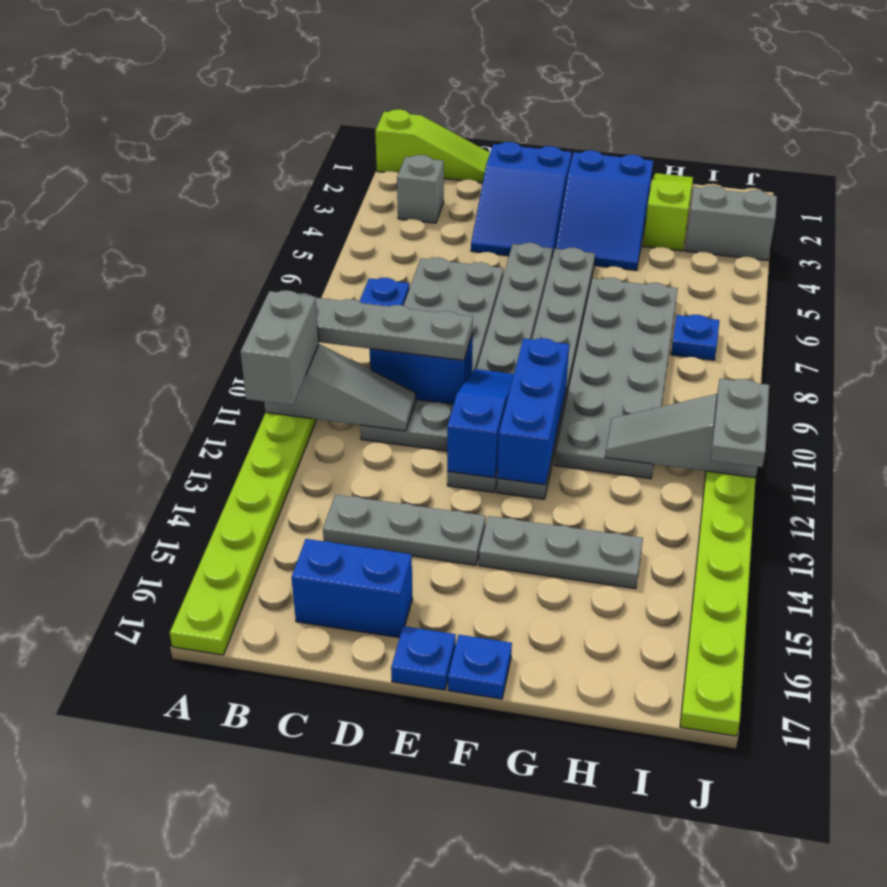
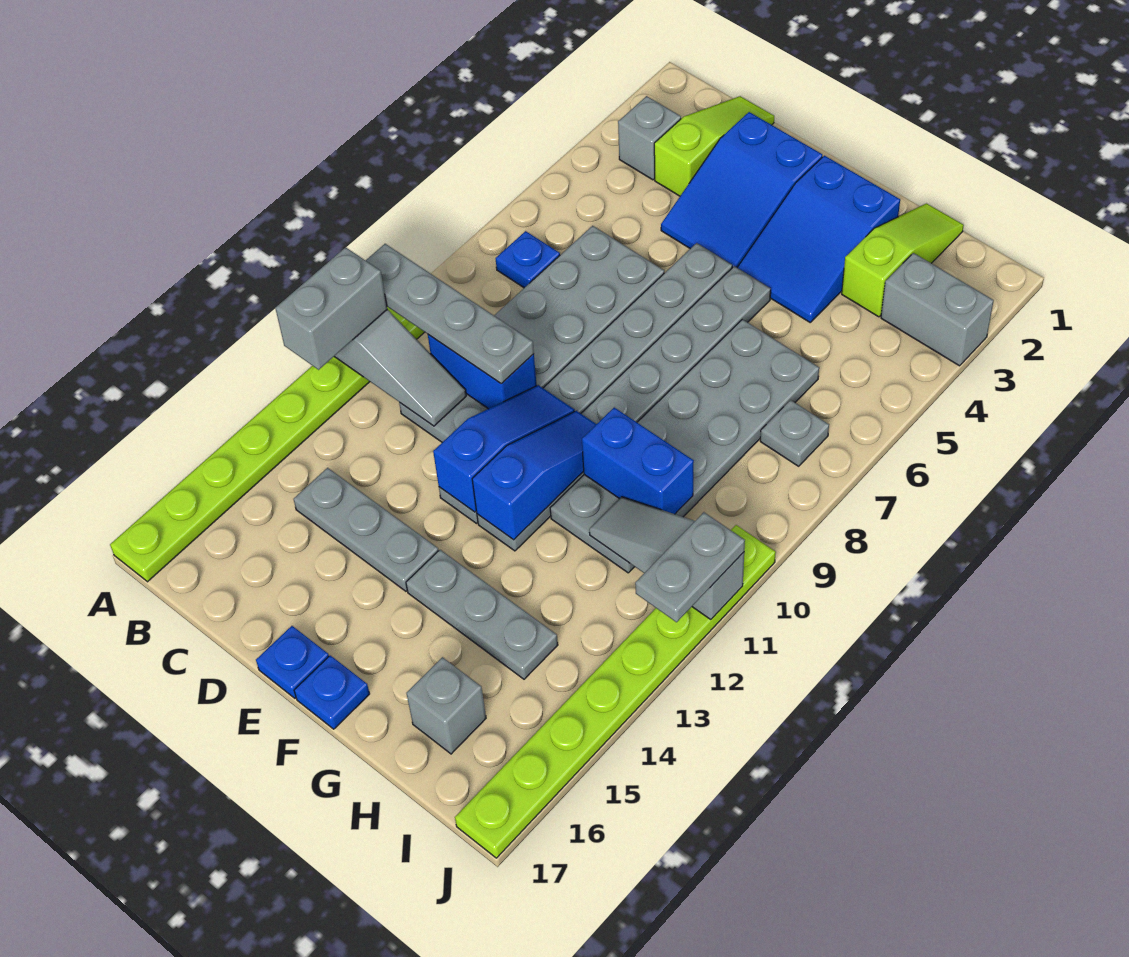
lime slope A1:C1 level 1 top A -> lime slope C1:C3 level 1 top 3
blue brick C16:D16 level 1 -> blue brick G10:H10 level 2
blue brick F10:F12 level 2 -> blue slope F10:F12 level 2 top 12
none -> grey brick H16 level 1
blue plate I7 level 1 -> grey plate I7 level 1

